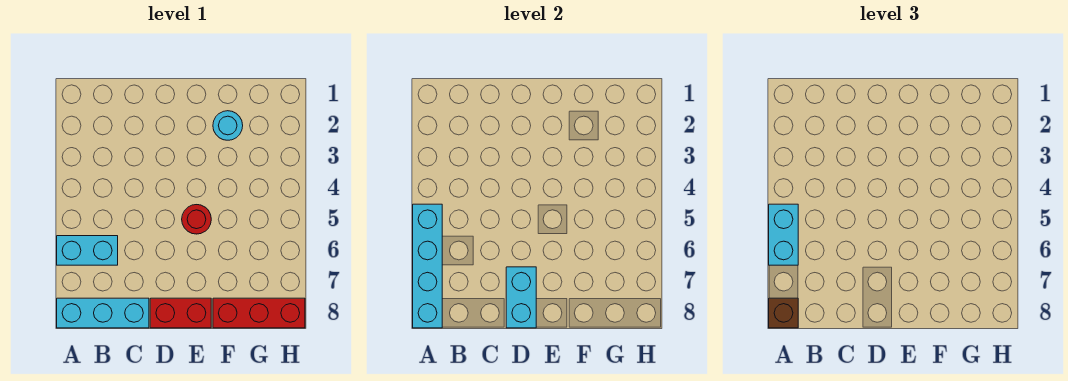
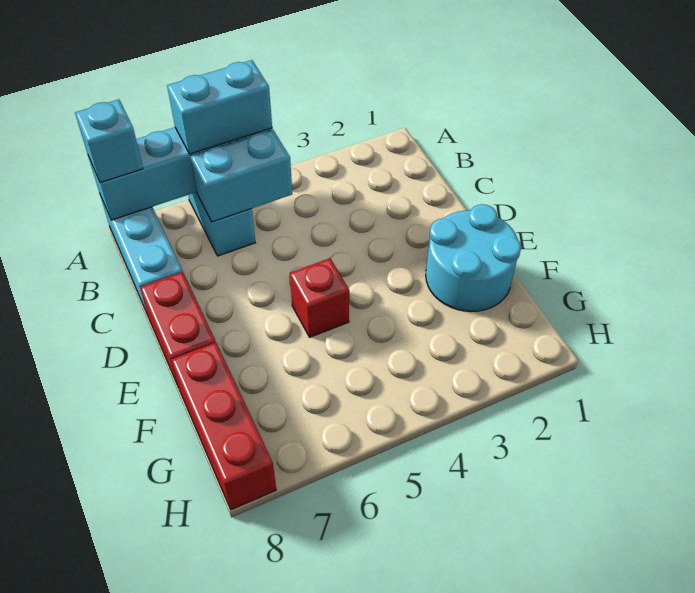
brown brick A8 level 3 -> cyan brick A8 level 3
cyan brick D7:D8 level 2 -> cyan brick B5:B6 level 2
red round brick E5 level 1 -> red brick E5 level 1
cyan round brick F2 level 1 -> cyan round brick E1:F2 level 1

